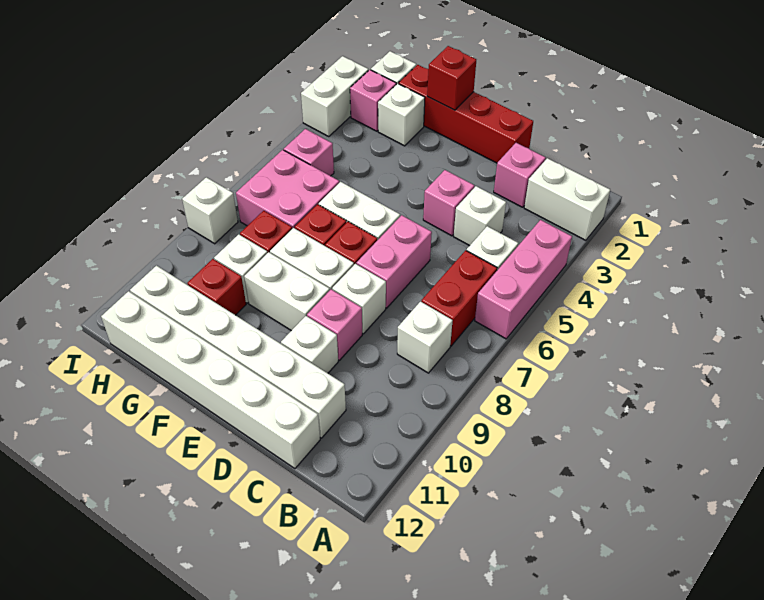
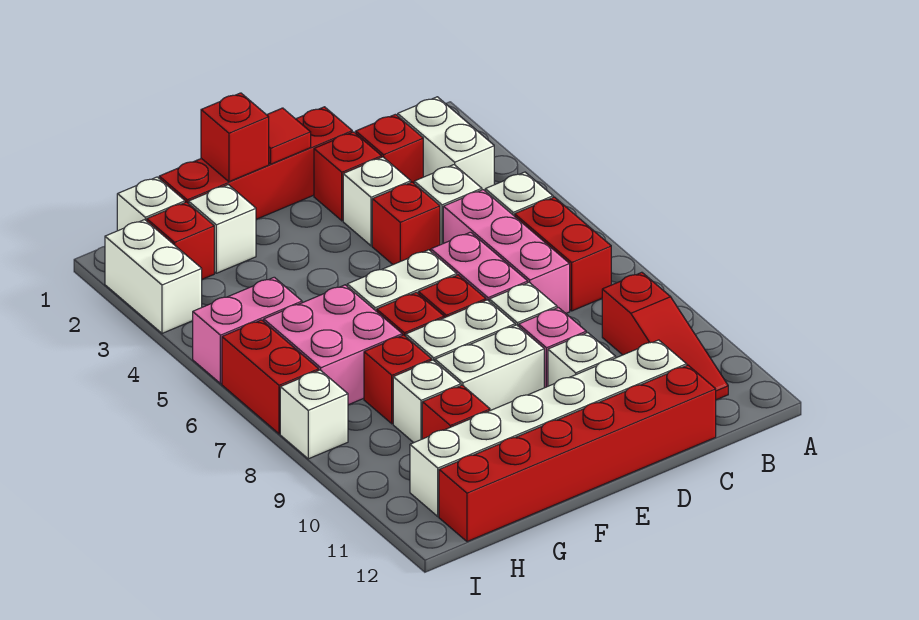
white brick A2:B2 level 1 -> white brick B2:B3 level 1
pink brick A4:A6 level 1 -> pink brick C5:C7 level 1
white brick B8 level 1 -> white brick D3 level 1
none -> red slope B9:B11 level 1 top 9
pink brick C2 level 1 -> red brick C2 level 1
white brick C12:H12 level 1 -> red brick C12:H12 level 1
none -> red brick D2 level 1
pink brick D4 level 1 -> red brick D4 level 1
none -> red tile E1 level 2
pink brick H2 level 1 -> red brick H2 level 1
pink brick H5 level 1 -> pink brick H5:I5 level 1
none -> red brick I6:I7 level 1

